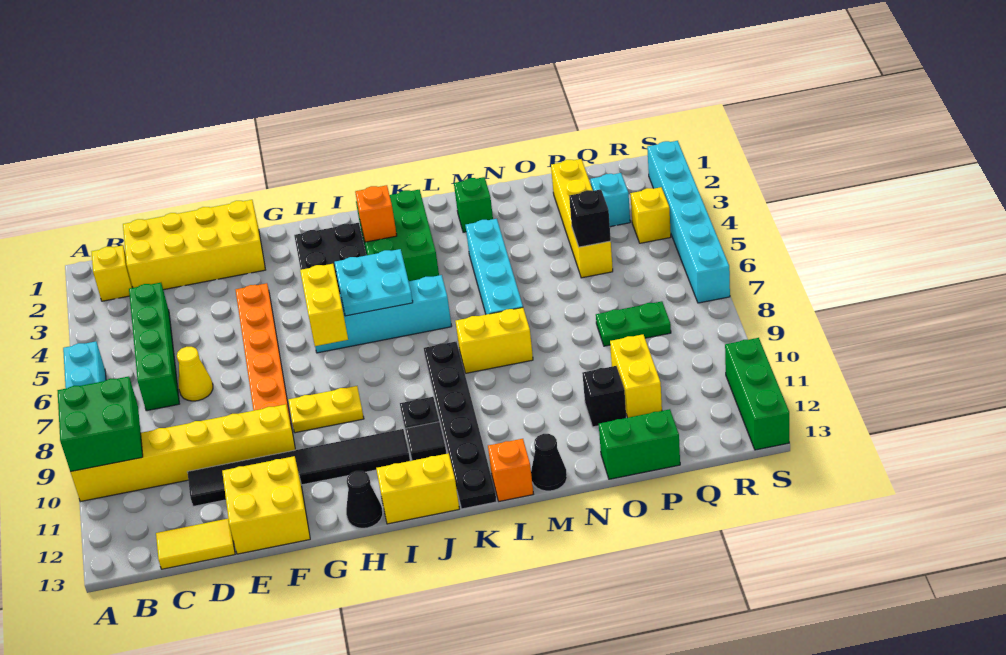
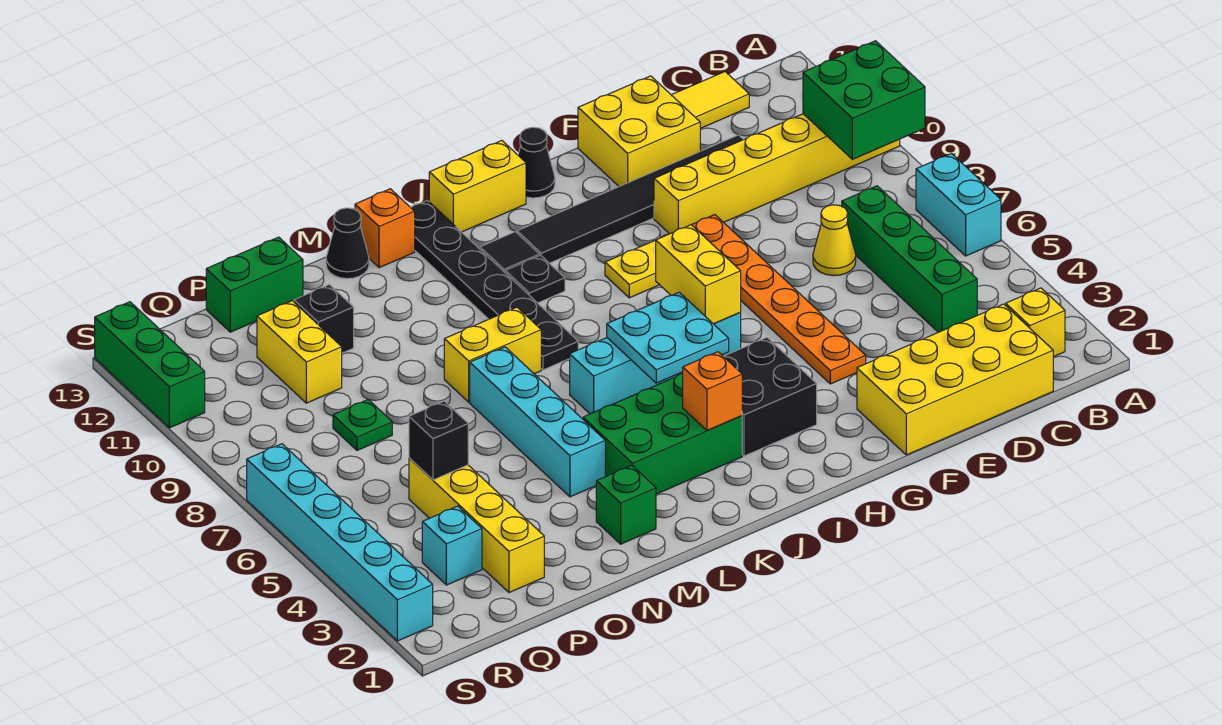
green brick J2:K4 level 1 -> green brick J3:L4 level 1
green plate P8:Q8 level 1 -> green plate P8 level 1
yellow brick R4 level 1 -> none

